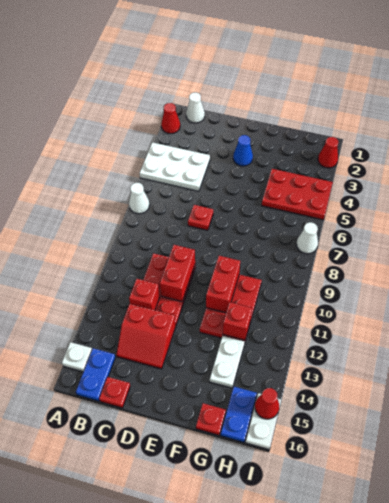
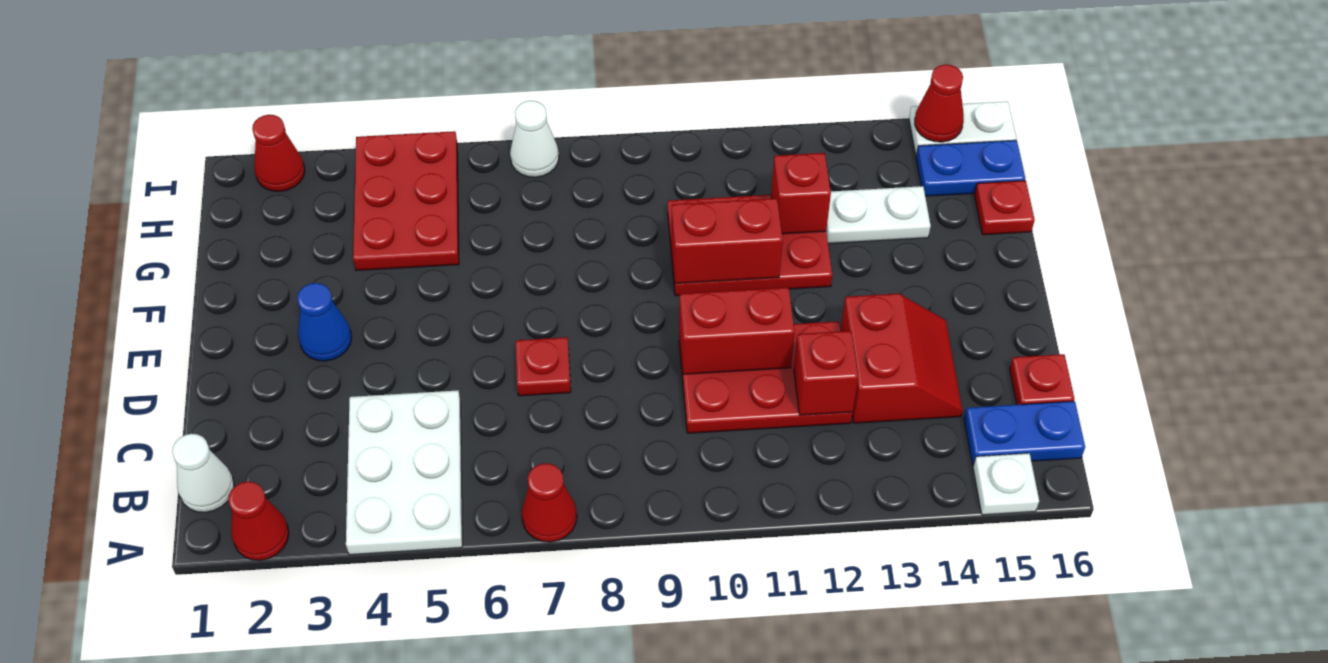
white cone A7 level 1 -> red cone A7 level 1

